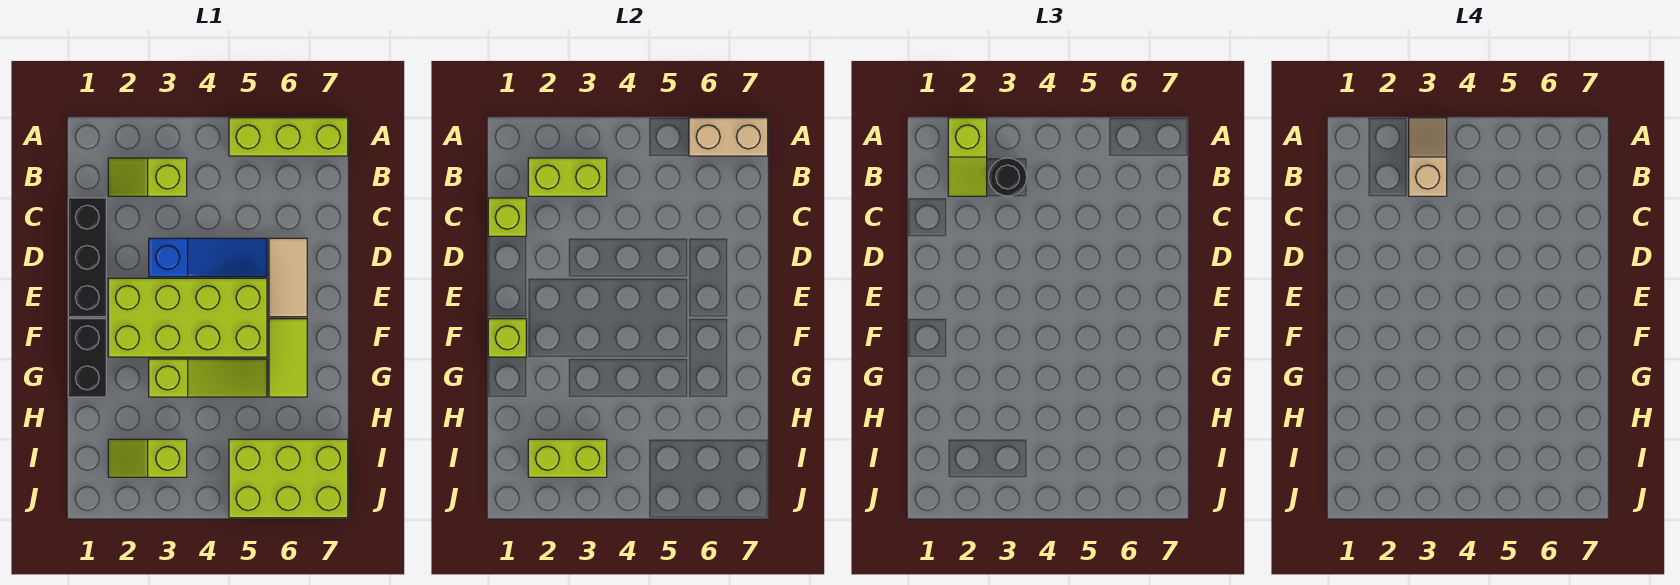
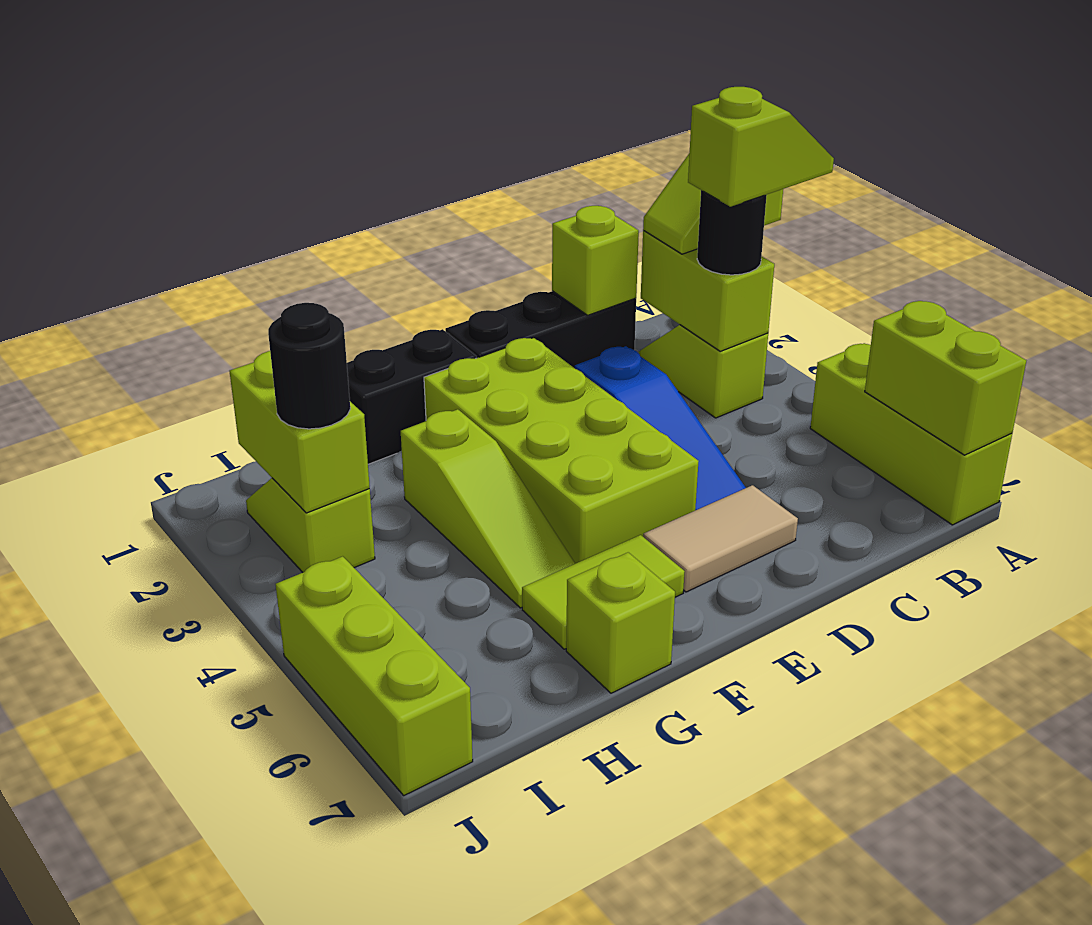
tan slope A3:B3 level 4 top B -> lime slope A3:B3 level 4 top B
tan brick A6:A7 level 2 -> lime brick A6:A7 level 2
lime brick F1 level 2 -> lime brick G7 level 1
none -> black round brick I3 level 3
lime brick I5:J7 level 1 -> lime brick J5:J7 level 1

